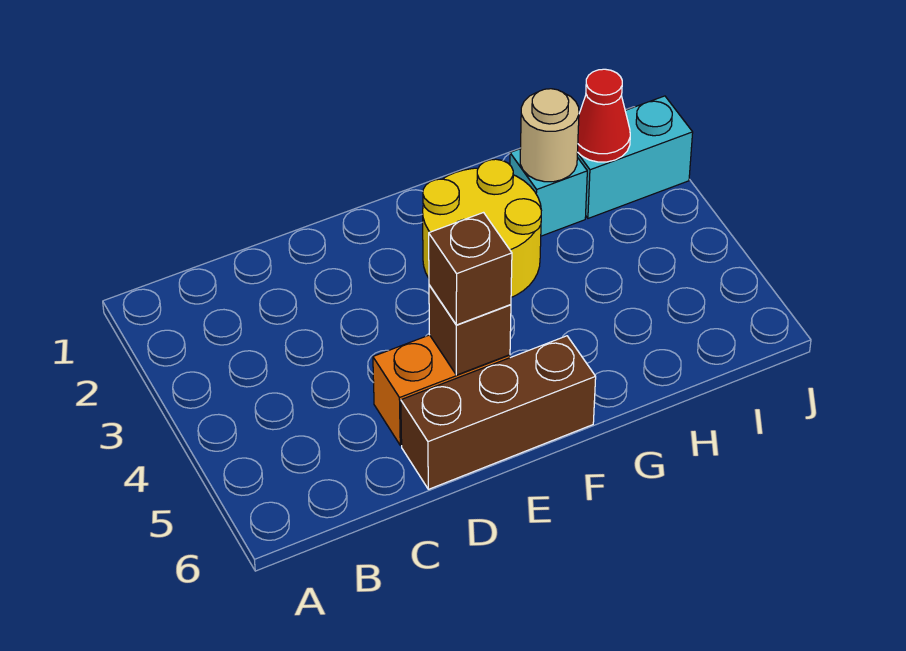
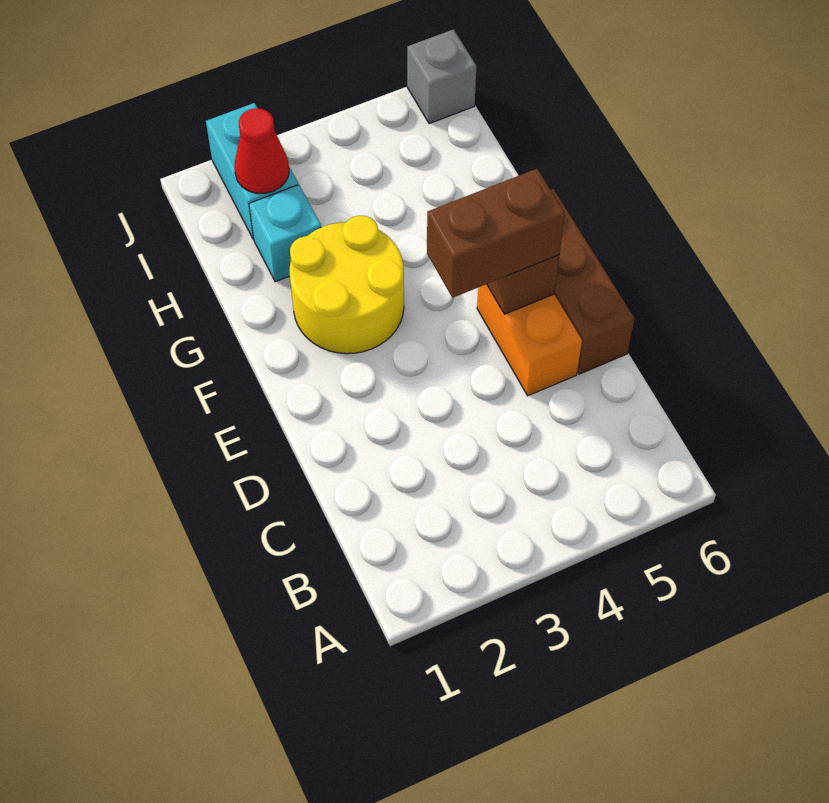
brown brick E5 level 3 -> brown brick E4:E5 level 3
tan round brick H2 level 2 -> none
none -> grey brick J6 level 1

